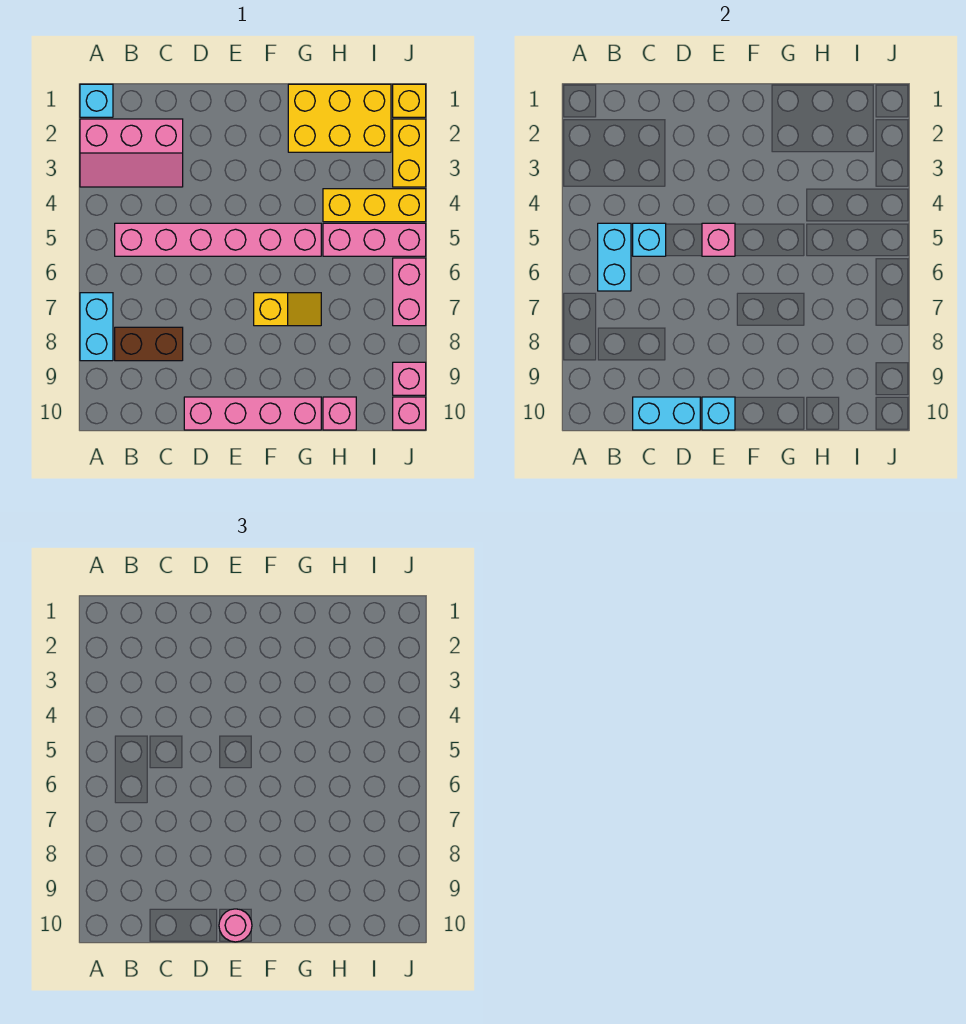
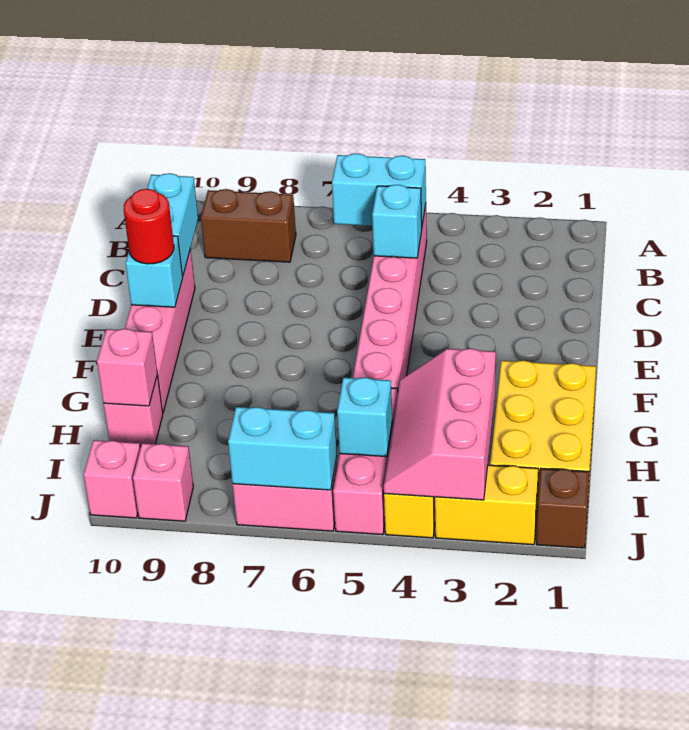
cyan brick A1 level 1 -> cyan brick I5 level 2
pink slope A2:C3 level 1 top 2 -> pink slope H3:J4 level 2 top 3
cyan brick A7:A8 level 1 -> cyan brick J6:J7 level 2
brown brick B8:C8 level 1 -> brown brick B8:B9 level 1
pink brick E5 level 2 -> pink brick H10 level 2
pink round brick E10 level 3 -> red round brick E10 level 3
yellow slope F7:G7 level 1 top F -> none
yellow brick J1 level 1 -> brown brick J1 level 1

